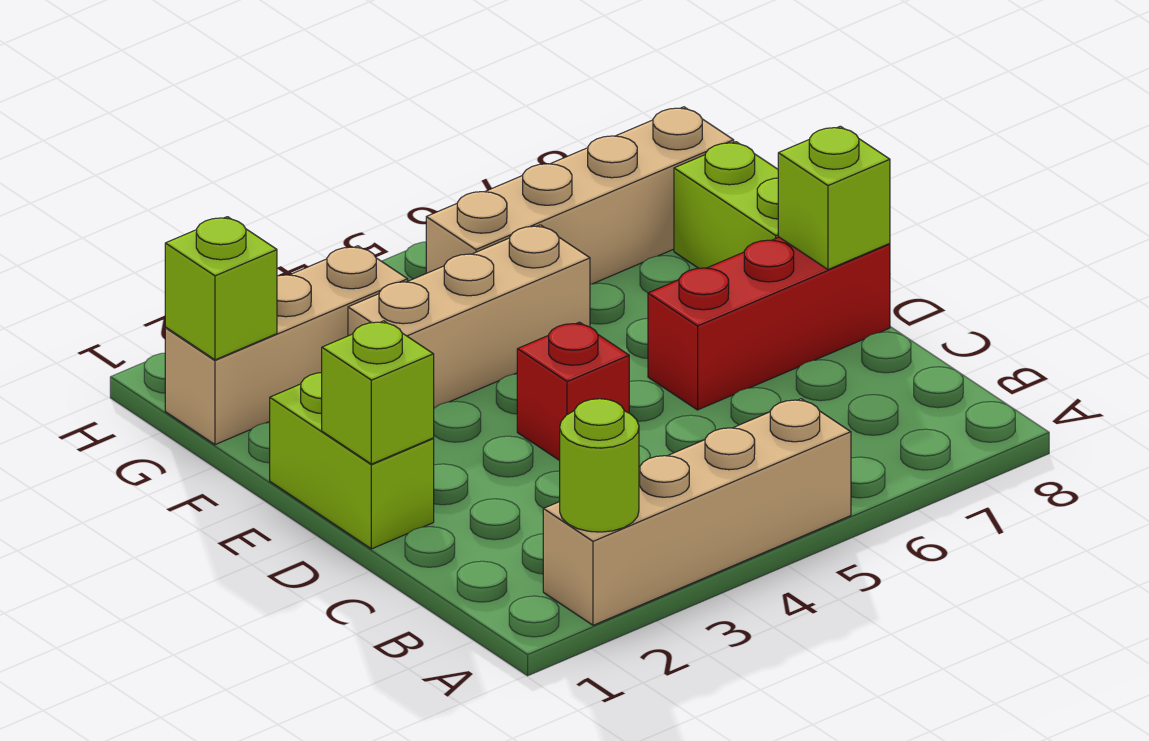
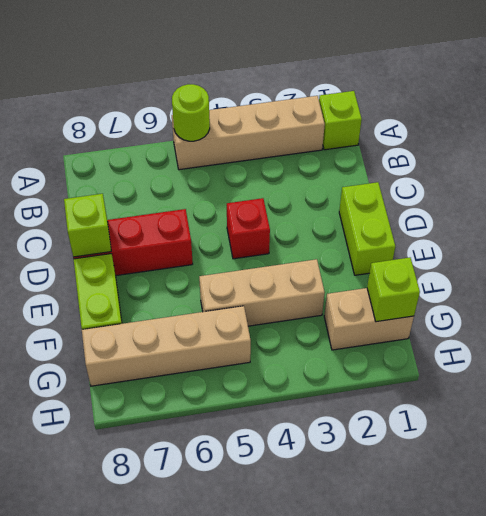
lime round brick A2 level 2 -> lime round brick A5 level 2
lime brick D1 level 2 -> lime brick A1 level 1
tan brick G1:G3 level 1 -> tan brick G1:G2 level 1

